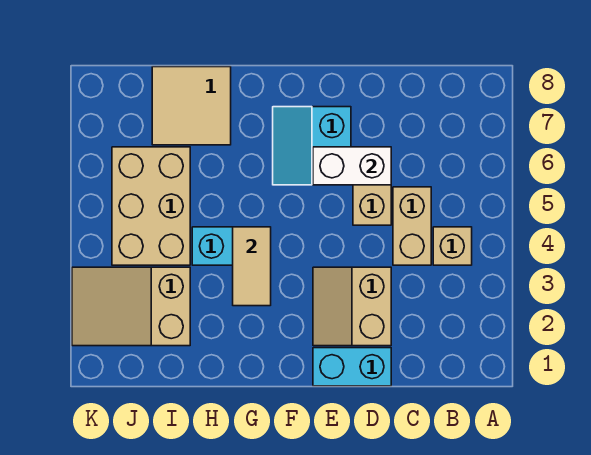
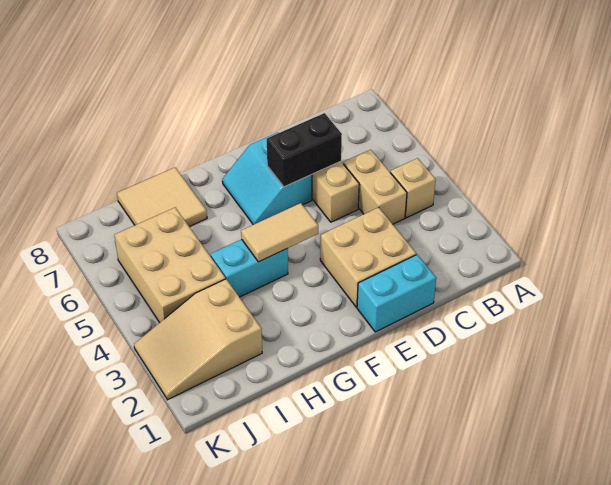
tan slope D2:E3 level 1 top D -> tan brick D2:E3 level 1
white brick D6:E6 level 2 -> black brick D6:E6 level 2
tan tile G3:G4 level 2 -> tan tile F4:G4 level 2

